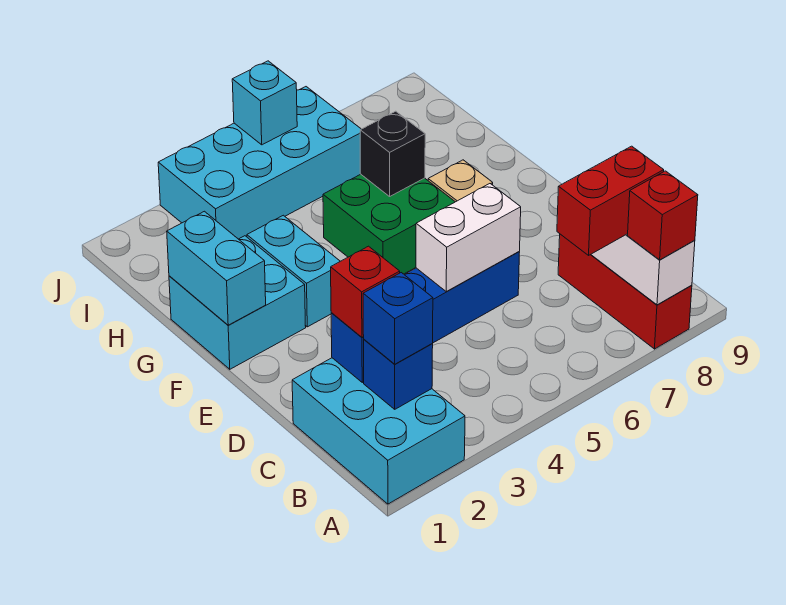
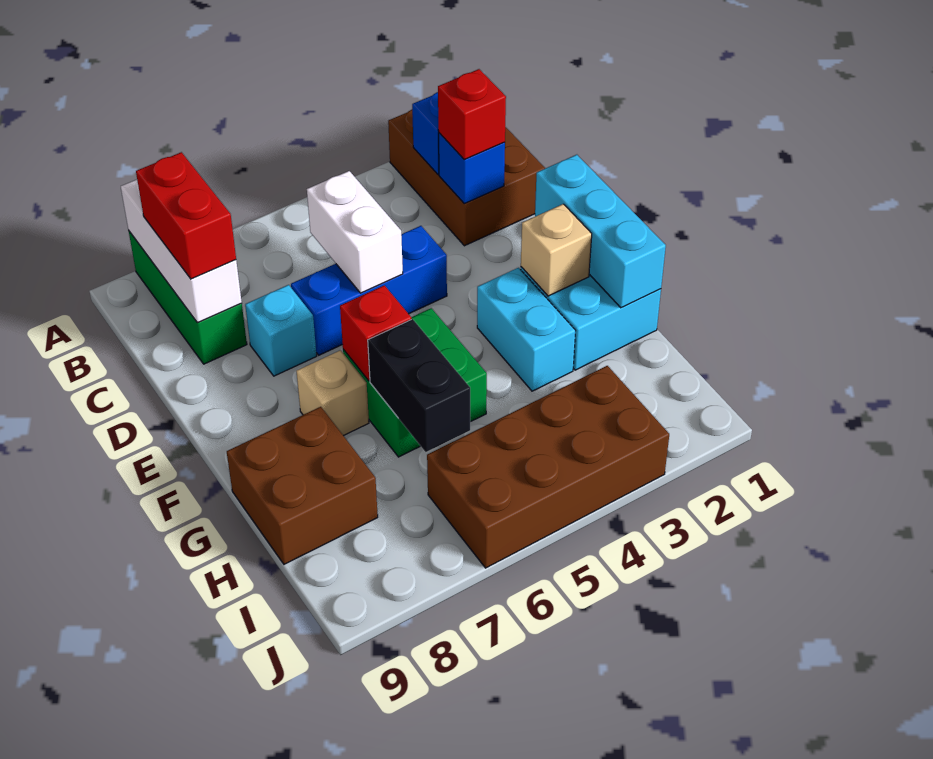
cyan brick A1:C2 level 1 -> brown brick A1:C2 level 1
red brick A8:C8 level 1 -> green brick A8:C8 level 1
red brick A8 level 3 -> red brick F6 level 2
blue brick B2 level 3 -> none
red brick B7:B8 level 3 -> red brick B8:C8 level 3
white brick D5:D6 level 2 -> white brick C5:D5 level 2
cyan brick F1:G1 level 2 -> cyan brick E1:G1 level 2
none -> tan brick F2 level 2
black brick G6 level 2 -> black brick G6:H6 level 2
none -> brown brick G8:H9 level 1
cyan brick I3:J6 level 1 -> brown brick I3:J6 level 1
cyan brick J5 level 2 -> cyan brick D7 level 1

